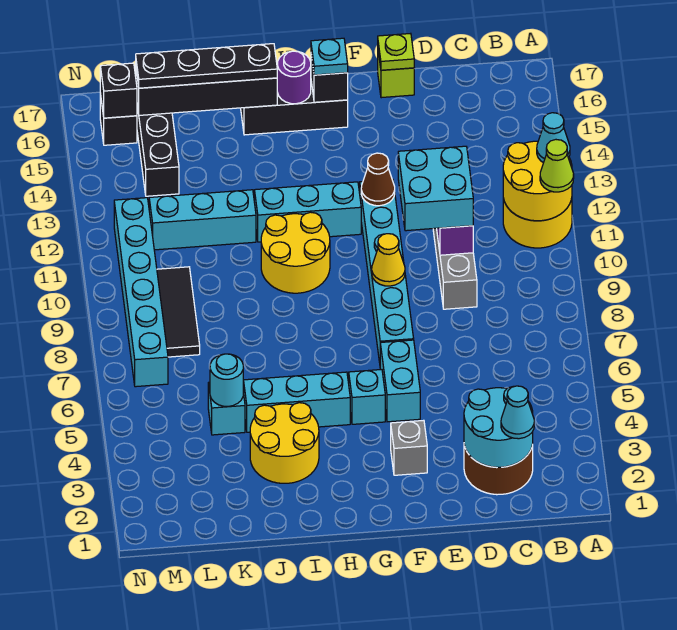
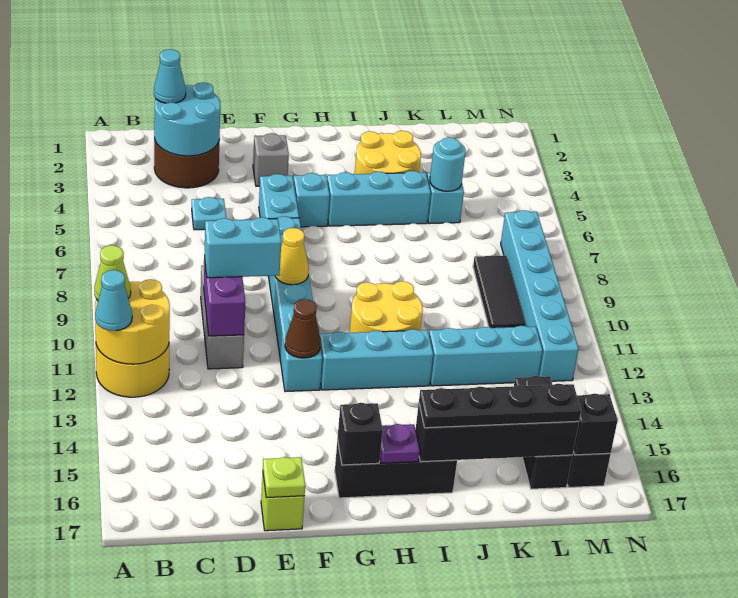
cyan brick D10:E11 level 3 -> cyan brick D10:E10 level 3
cyan plate G16 level 3 -> cyan plate D5 level 1
purple round brick H16 level 2 -> purple plate H16 level 2

